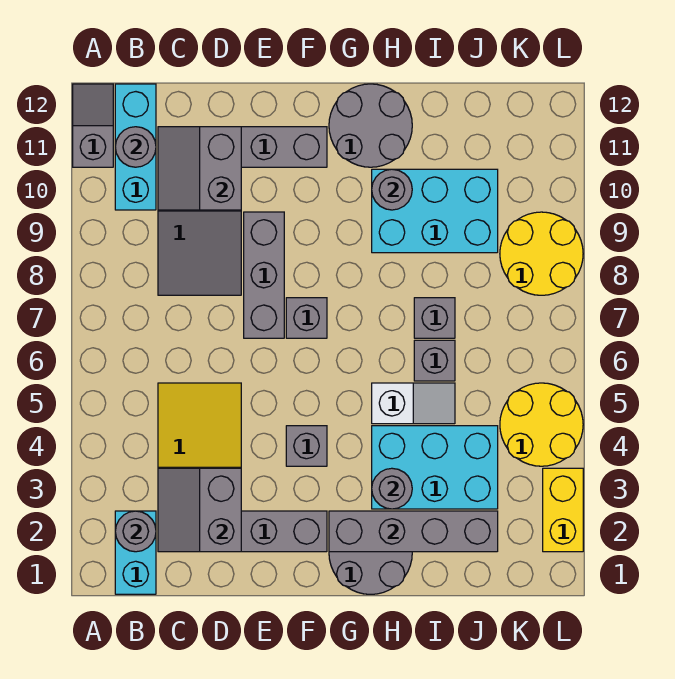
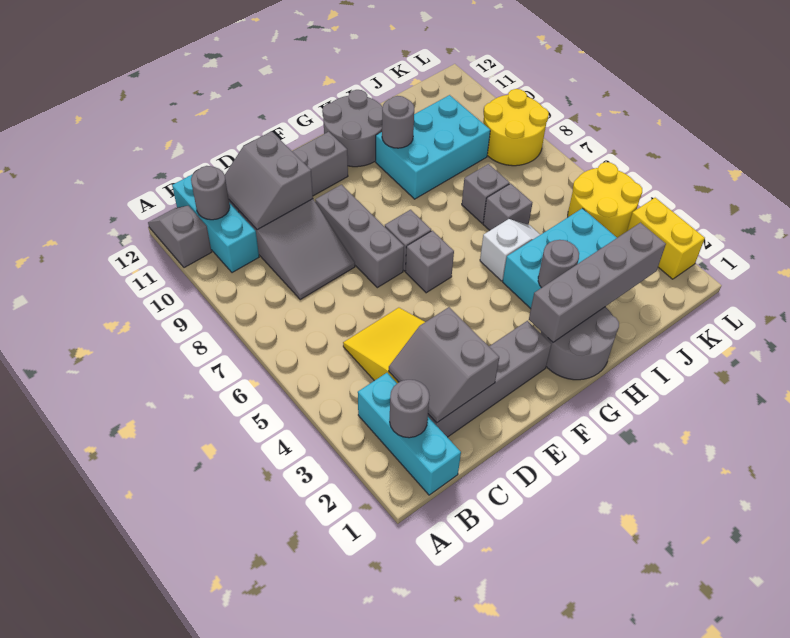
cyan brick B1:B2 level 1 -> cyan brick B1:B3 level 1
grey brick F4 level 1 -> grey brick F6 level 1

